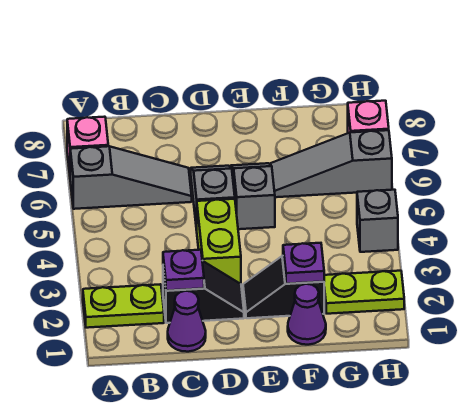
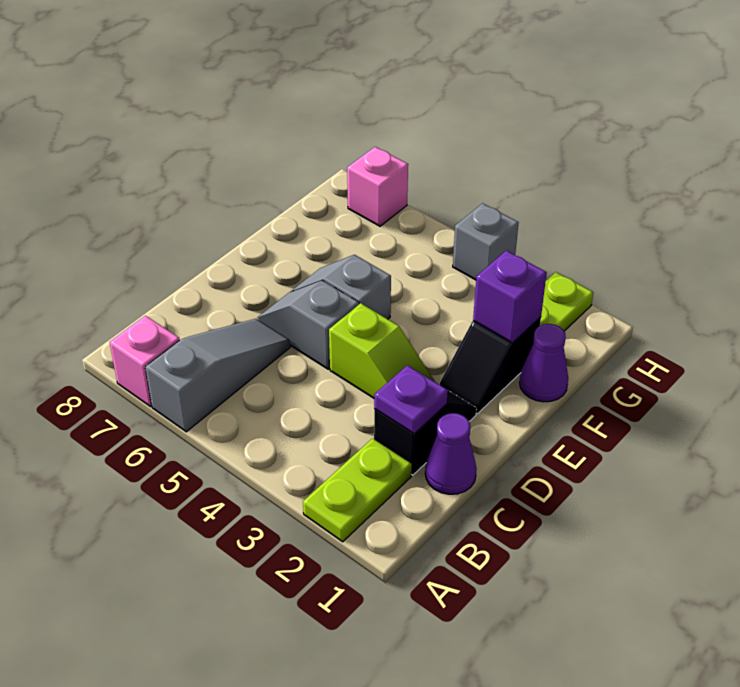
lime brick D3:D4 level 1 -> lime slope D3:D4 level 1 top 4
purple plate F2 level 2 -> purple brick F2 level 2
grey slope F6:H6 level 1 top H -> none

